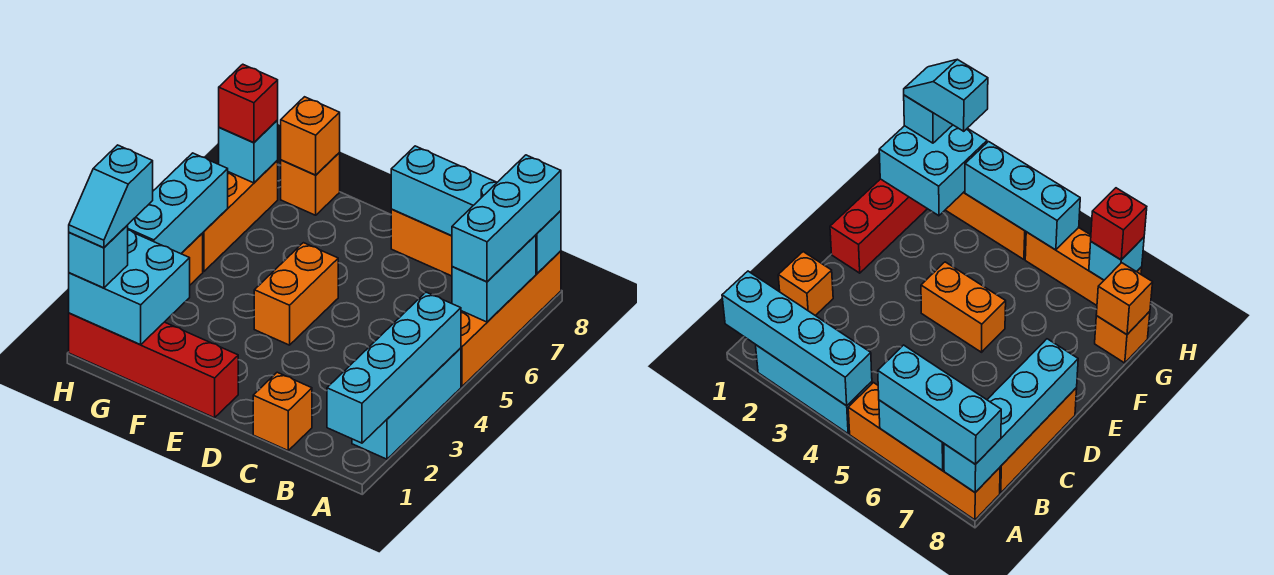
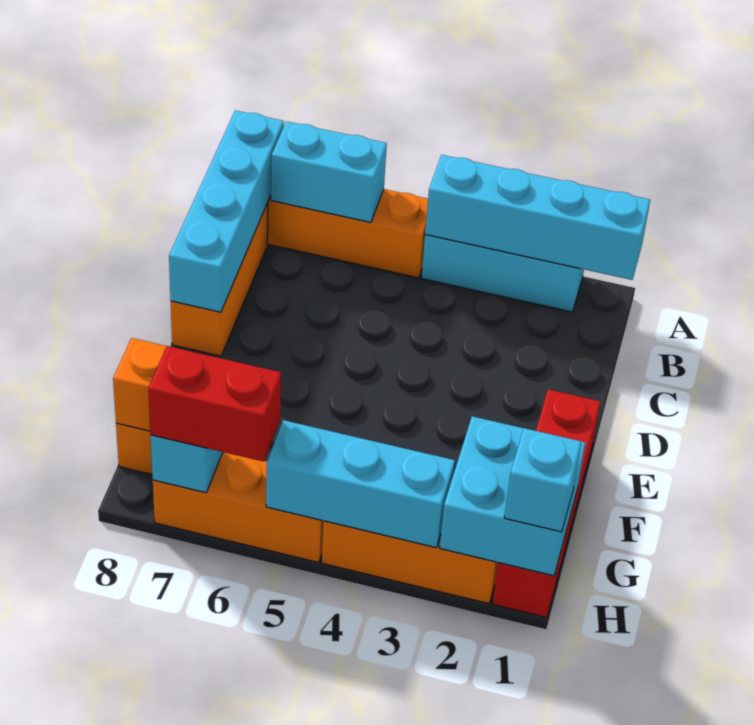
cyan brick A6:A8 level 3 -> none
orange brick C1 level 1 -> none
orange brick E4:E5 level 1 -> none
cyan slope H1:H2 level 4 top 2 -> none
red brick H7 level 3 -> red brick H6:H7 level 3

